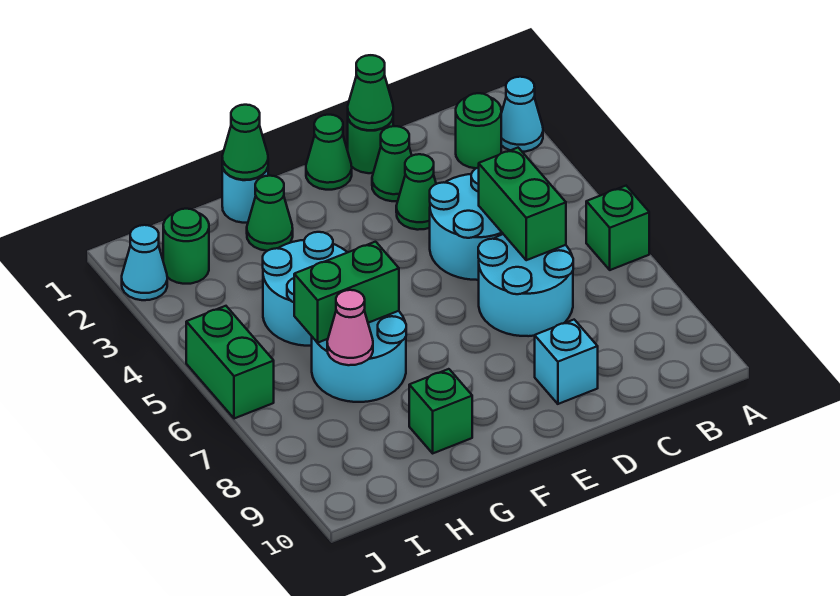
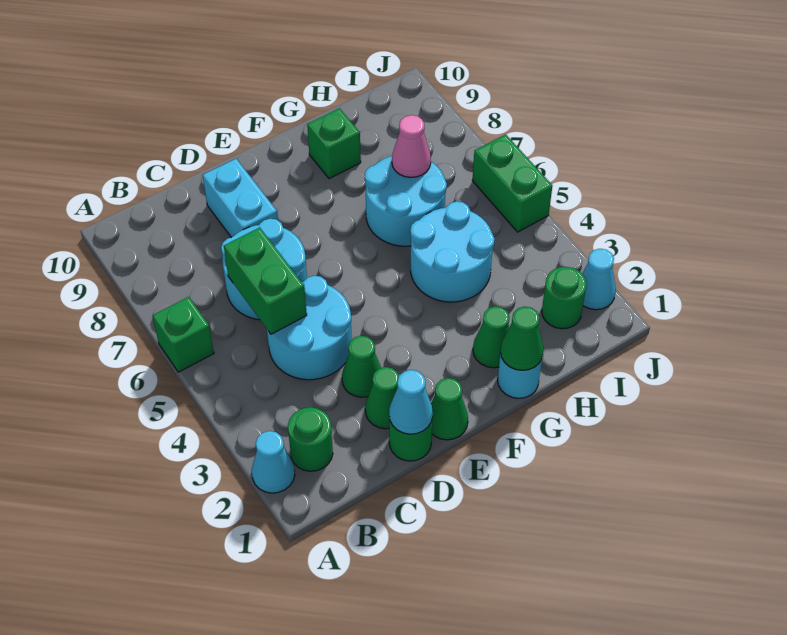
green cone D1 level 2 -> cyan cone D1 level 2
cyan brick D9 level 1 -> cyan brick D8:D9 level 1
green brick G6:H6 level 2 -> none

